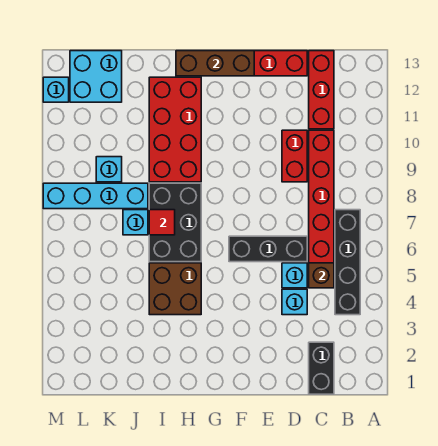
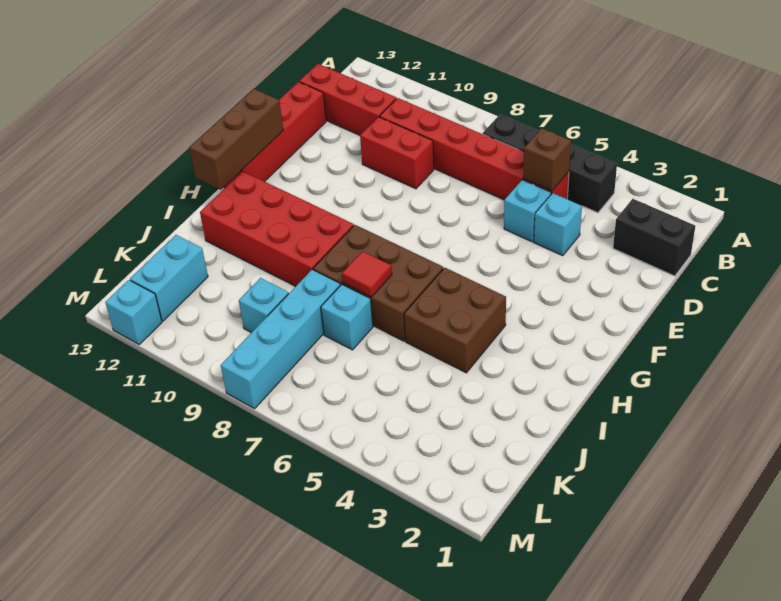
black brick D6:F6 level 1 -> none
black brick H6:I8 level 1 -> brown brick H6:I8 level 1
cyan brick K12:L13 level 1 -> cyan brick K12:L12 level 1

